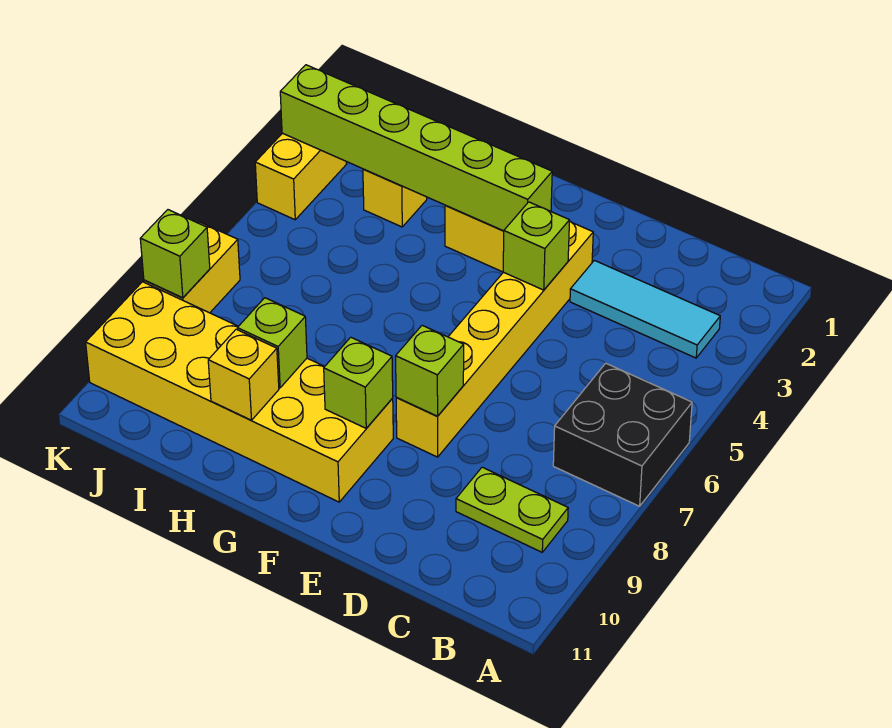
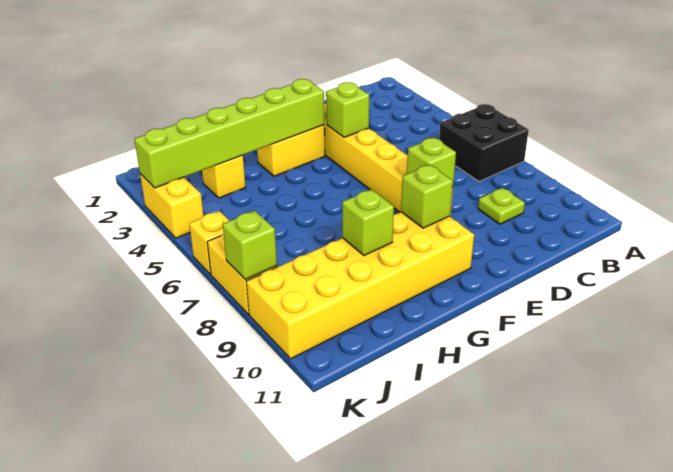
cyan tile B3:D3 level 1 -> none
lime plate B9:C9 level 1 -> lime plate C9 level 1
yellow brick H10 level 2 -> yellow brick K6 level 1

